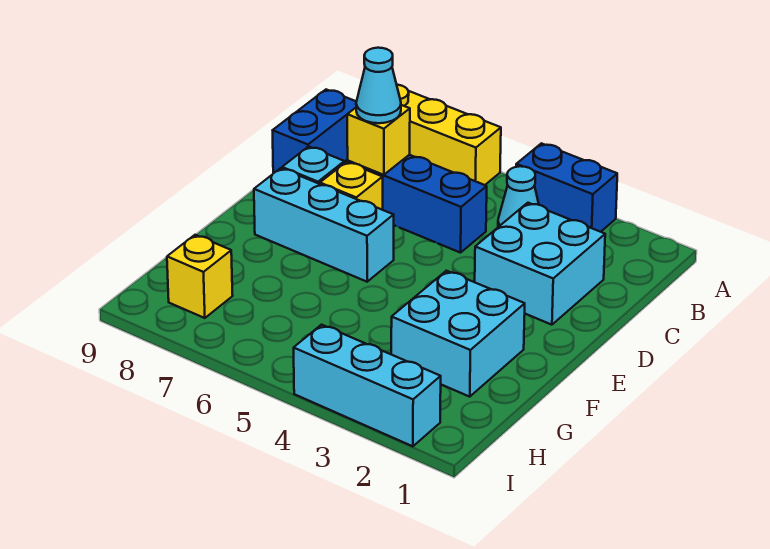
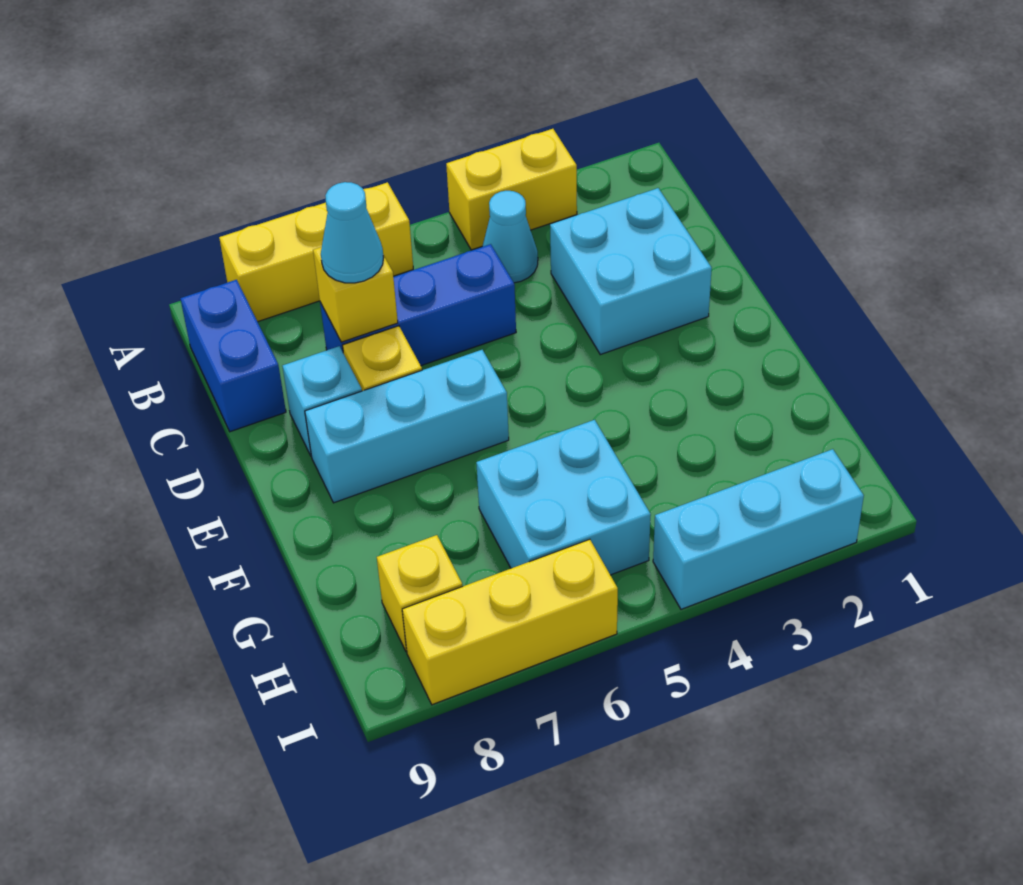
blue brick A3:A4 level 1 -> yellow brick A3:A4 level 1
cyan brick F2:G3 level 1 -> cyan brick G5:H6 level 1
none -> yellow brick I6:I8 level 1

